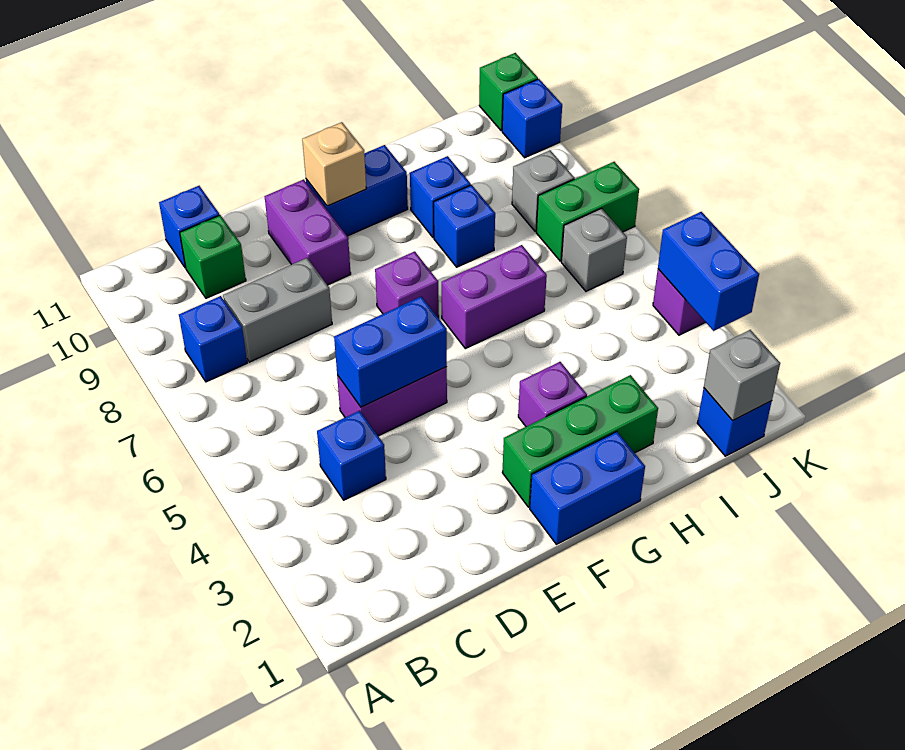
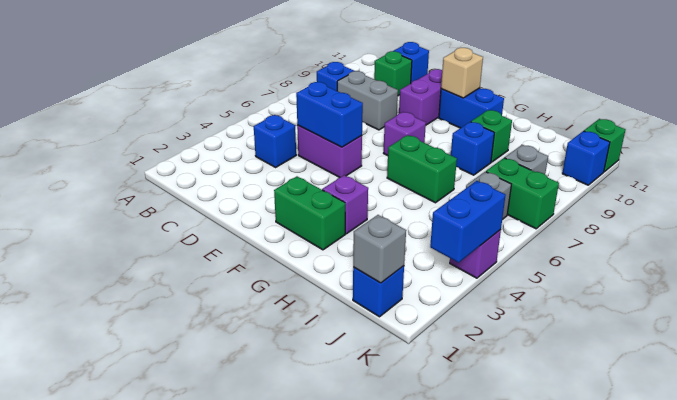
blue brick F1:G1 level 1 -> none
green brick F2:H2 level 1 -> green brick F2:G2 level 1
purple brick G6:H6 level 1 -> green brick G6:H6 level 1
blue brick H9 level 1 -> green brick H9 level 1

